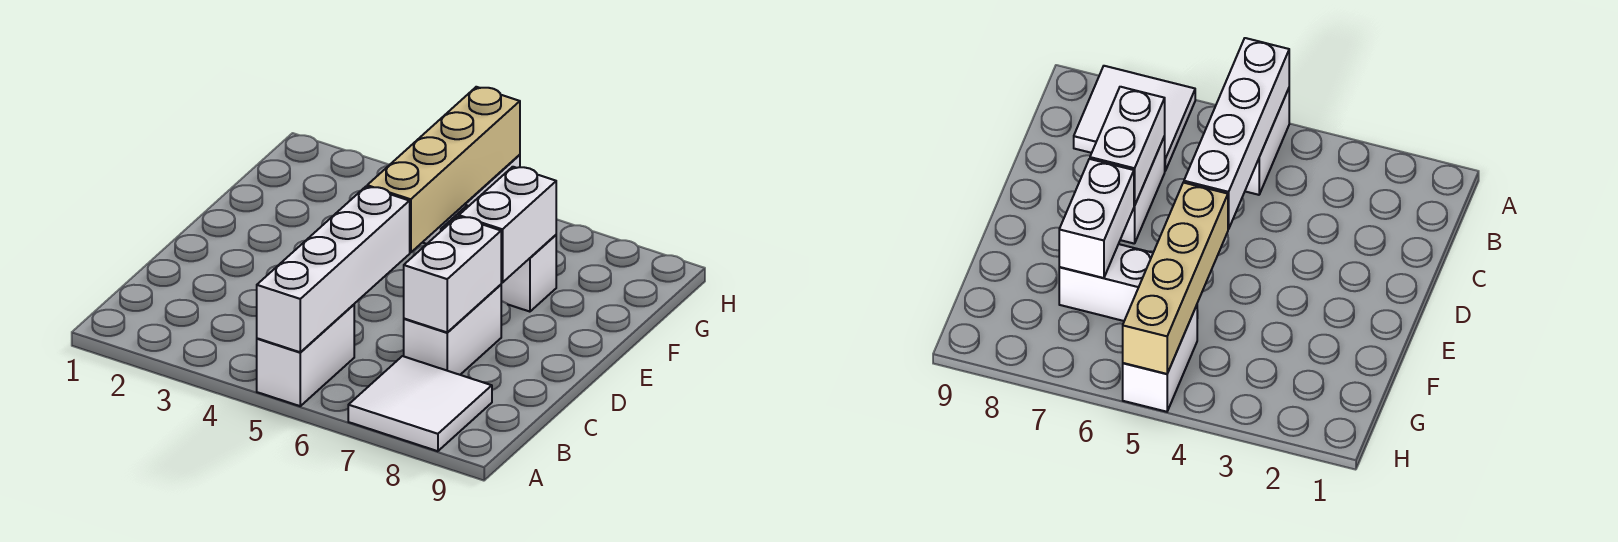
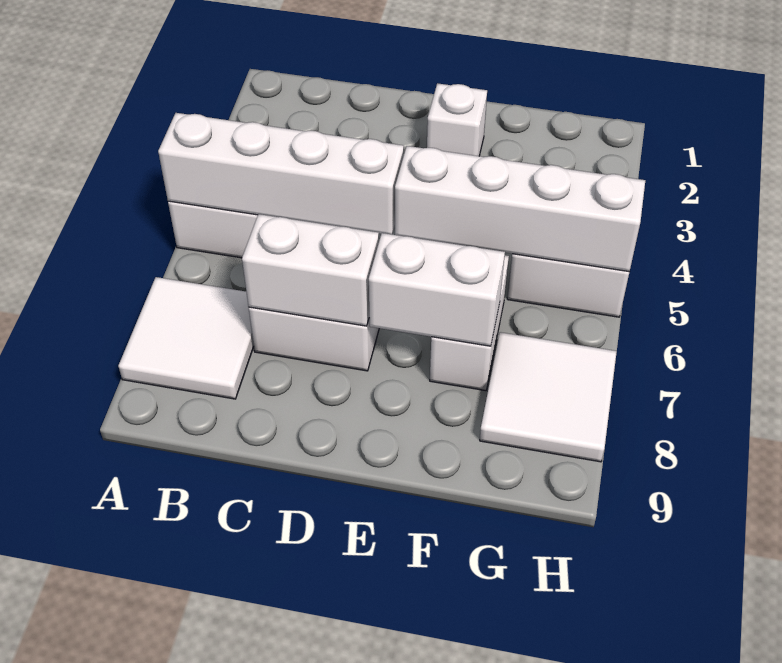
none -> white brick E2 level 1
tan brick E5:H5 level 2 -> white brick E5:H5 level 2
none -> white tile G7:H8 level 1

